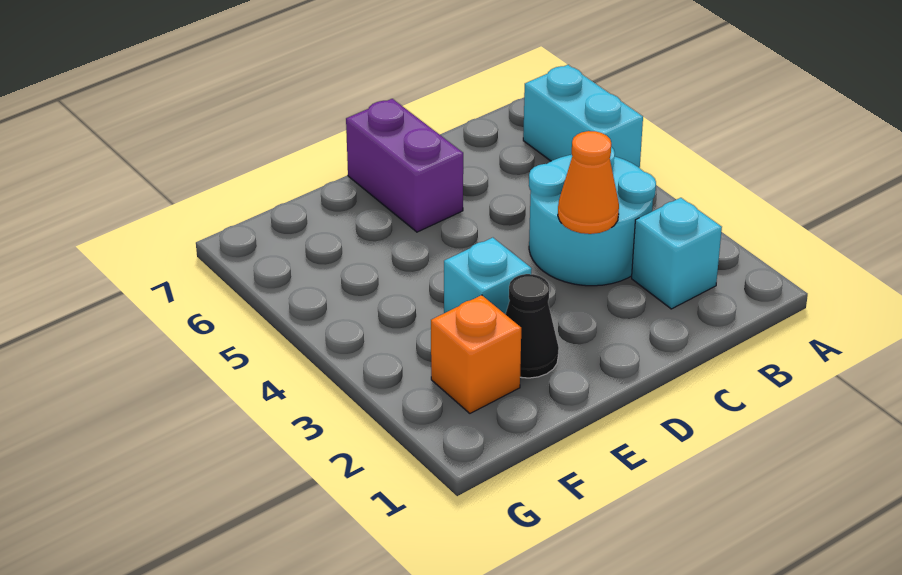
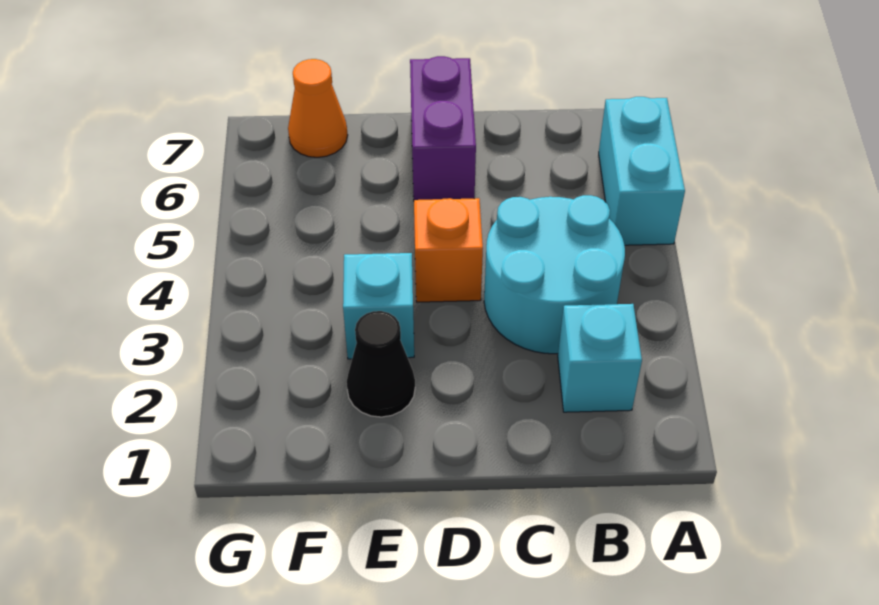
orange cone C3 level 2 -> orange cone F7 level 1
orange brick F2 level 1 -> orange brick D4 level 1

